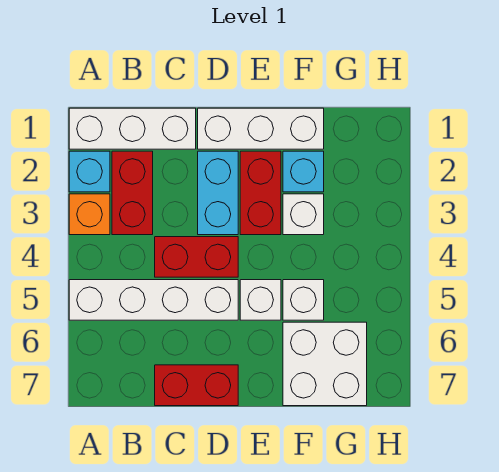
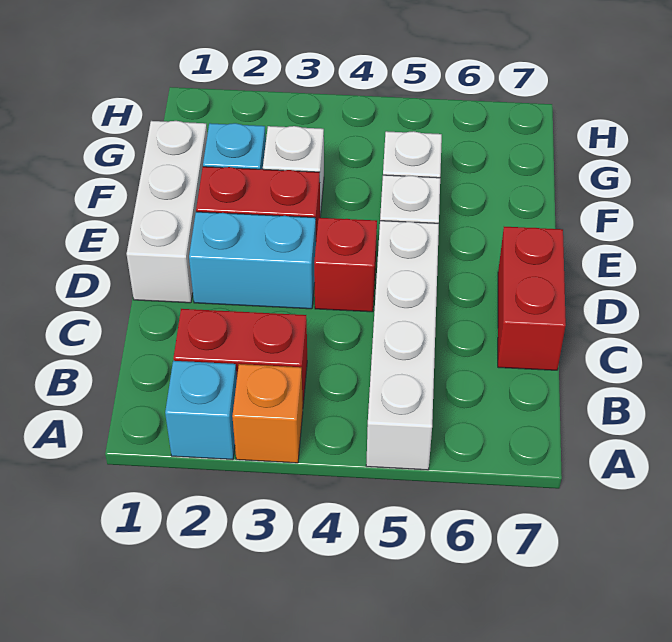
white brick A1:C1 level 1 -> none
red brick C4:D4 level 1 -> red brick D4 level 1
white brick F6:G7 level 1 -> none

